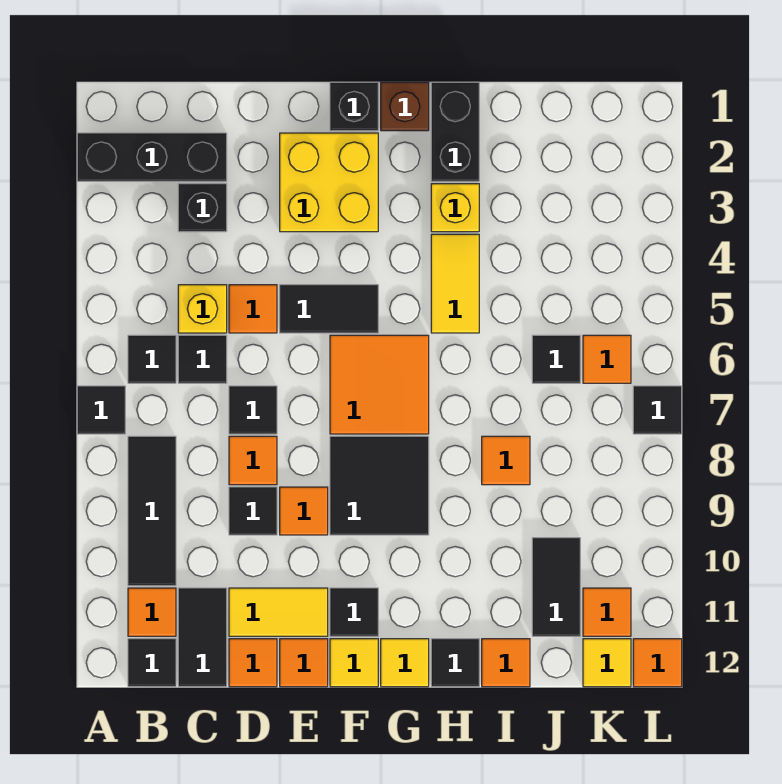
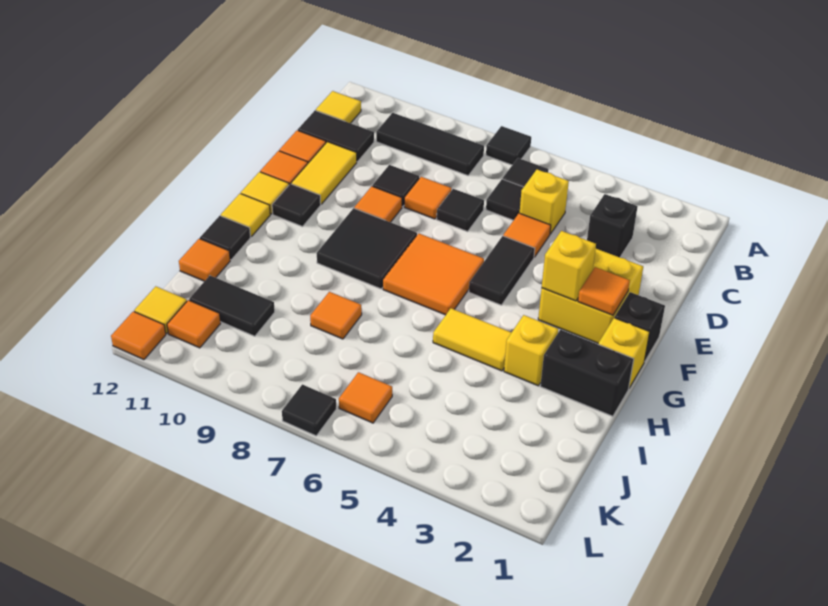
black brick A2:C2 level 1 -> none
orange tile B11 level 1 -> orange tile F2 level 2
black tile B12 level 1 -> yellow tile B12 level 1
none -> yellow brick F3 level 2
brown brick G1 level 1 -> yellow brick G1 level 1
black tile J6 level 1 -> none

